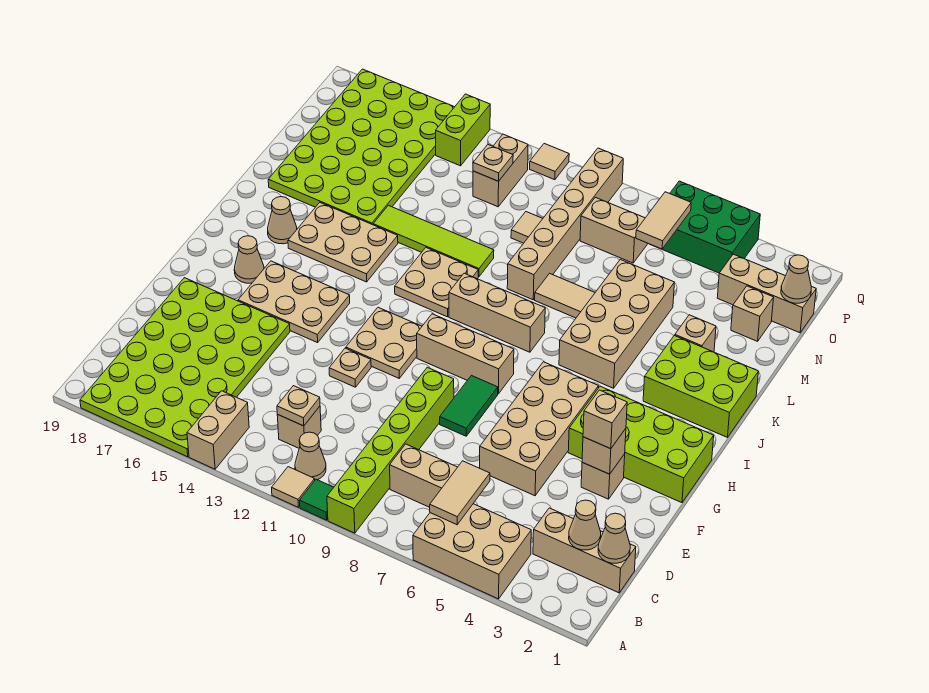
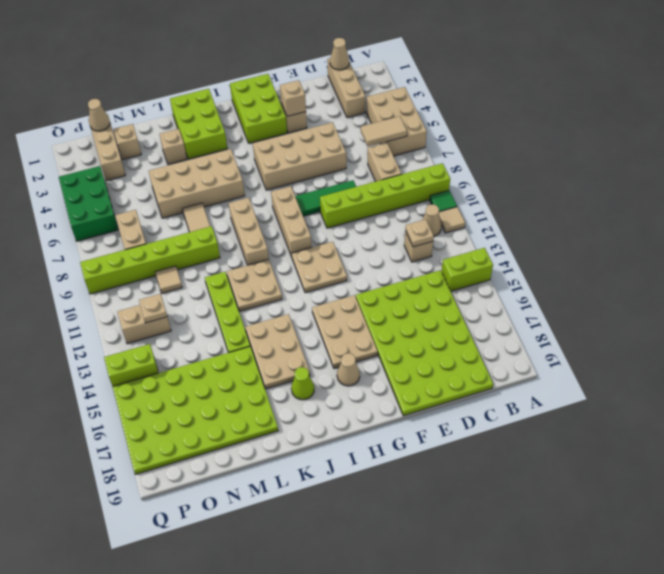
tan brick A14:B14 level 1 -> lime brick A14:B14 level 1
lime plate A15:F18 level 1 -> lime plate C14:F19 level 1
tan cone C2 level 2 -> none
tan brick F3 level 3 -> none
green tile F8:G8 level 1 -> green tile E8:G8 level 1
tan plate F12 level 1 -> none
lime brick G1:H4 level 1 -> lime brick G1:H3 level 1
tan cone J17 level 1 -> lime cone J17 level 1
tan brick L9:Q9 level 1 -> lime brick L9:Q9 level 1
lime tile L11:L14 level 1 -> lime plate L11:L14 level 1
tan tile O6:P6 level 2 -> none
tan tile Q11 level 1 -> none

